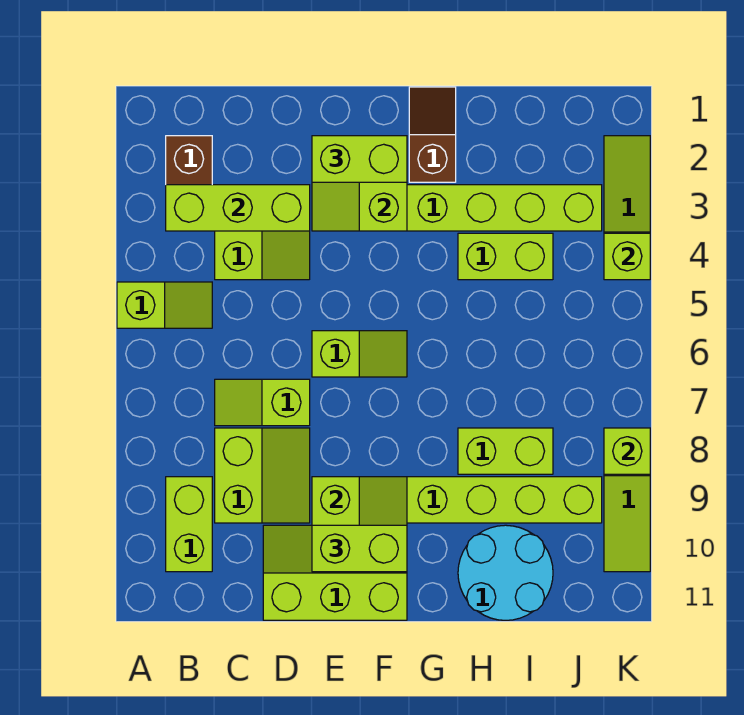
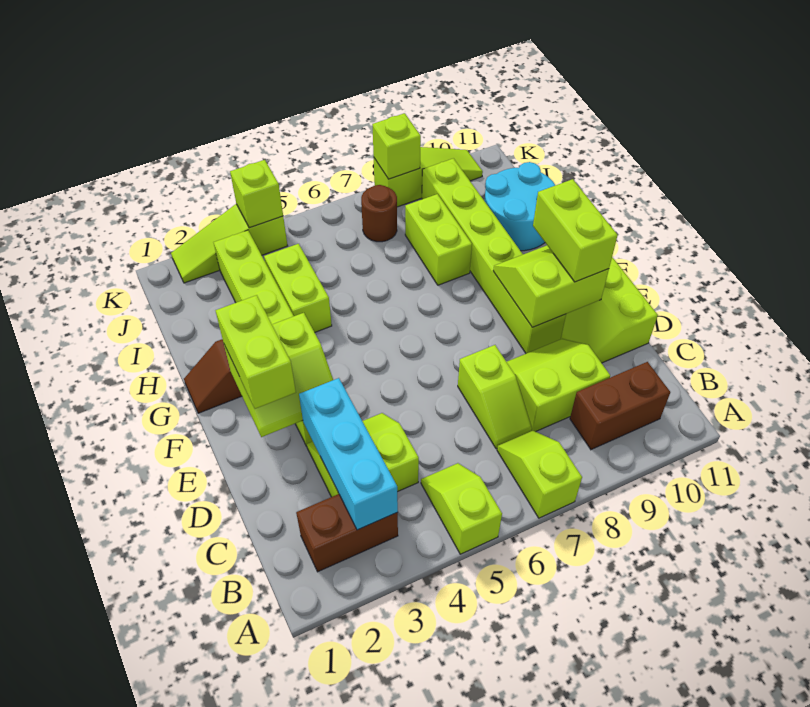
lime brick B3:D3 level 2 -> cyan brick B3:D3 level 2
lime brick B9:B10 level 1 -> brown brick B9:B10 level 1
lime slope E6:F6 level 1 top E -> lime slope A7:B7 level 1 top A
none -> brown round brick J7 level 1

